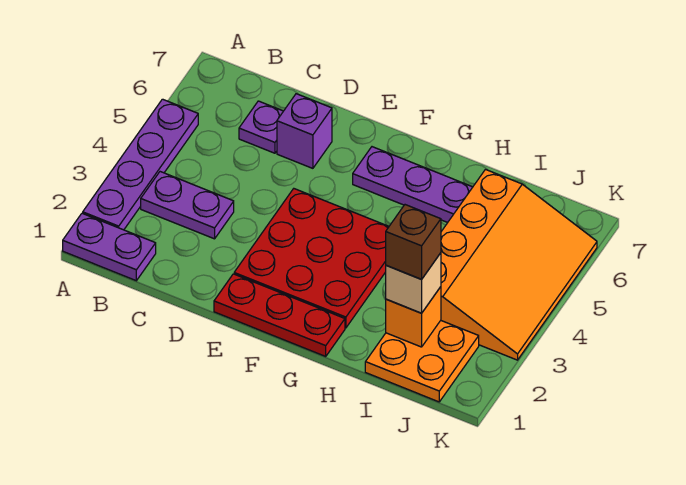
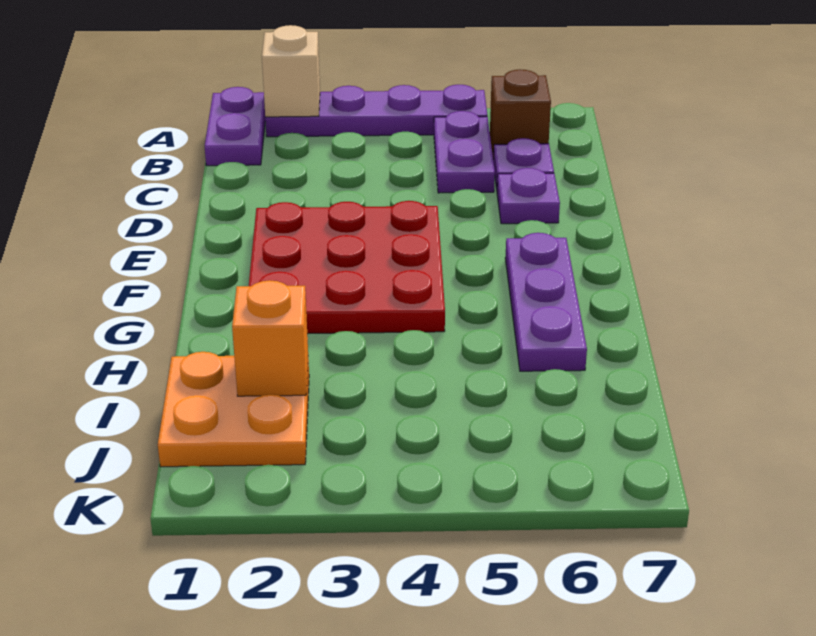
purple plate B3:C3 level 1 -> purple plate B5:C5 level 1
purple brick D6 level 1 -> purple plate D6 level 1
red plate E1:G1 level 1 -> none
tan brick I2 level 3 -> tan brick A2 level 2
brown brick I2 level 4 -> brown brick B6 level 1
orange slope I3:K6 level 1 top I -> none

